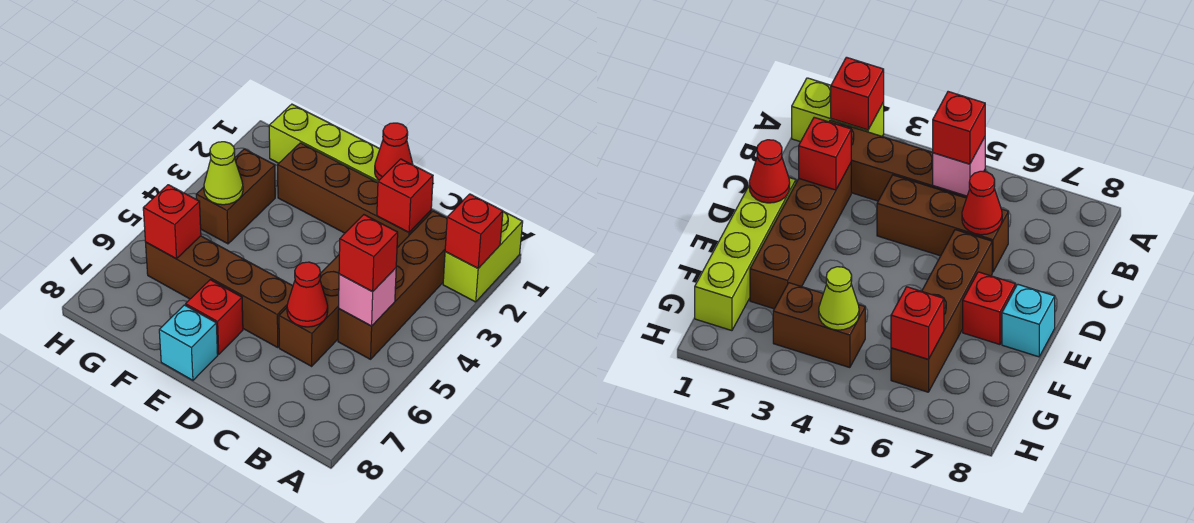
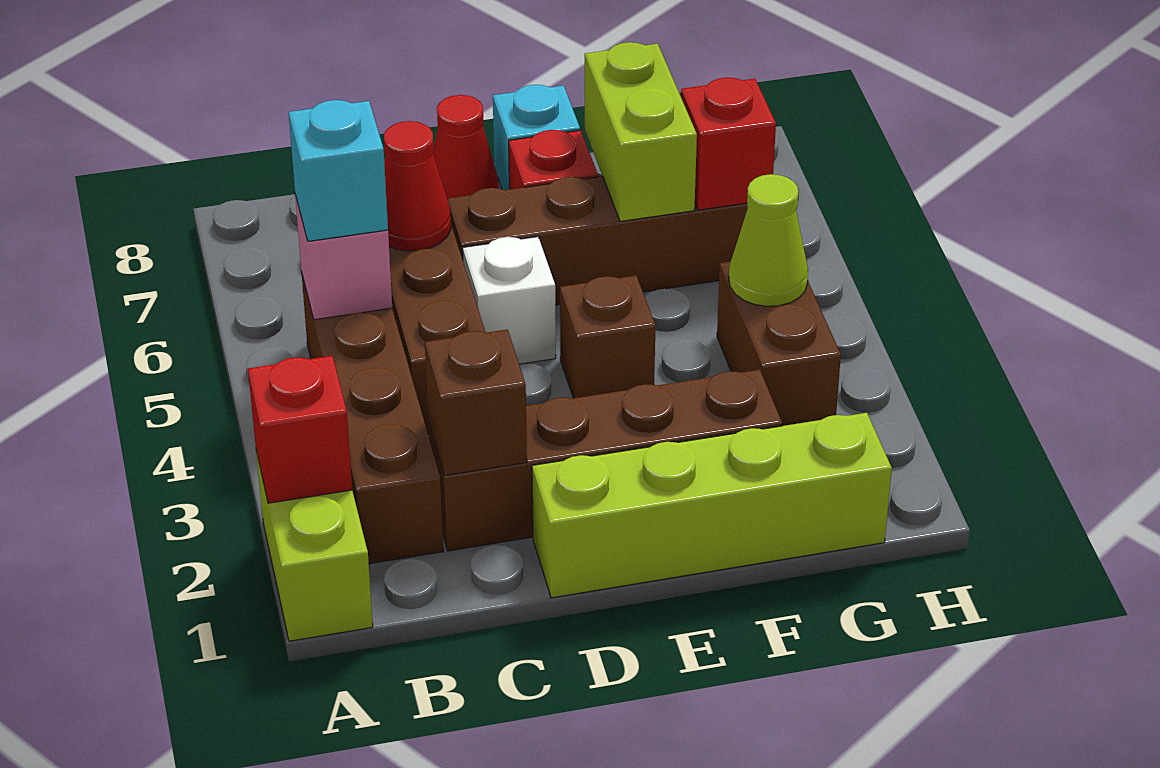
red brick B5 level 3 -> cyan brick B5 level 3
red brick C2 level 2 -> brown brick C2 level 2
red cone D1 level 2 -> red cone D8 level 1
none -> white brick D5 level 1
none -> brown brick E4 level 1
none -> lime brick F6:F7 level 2

